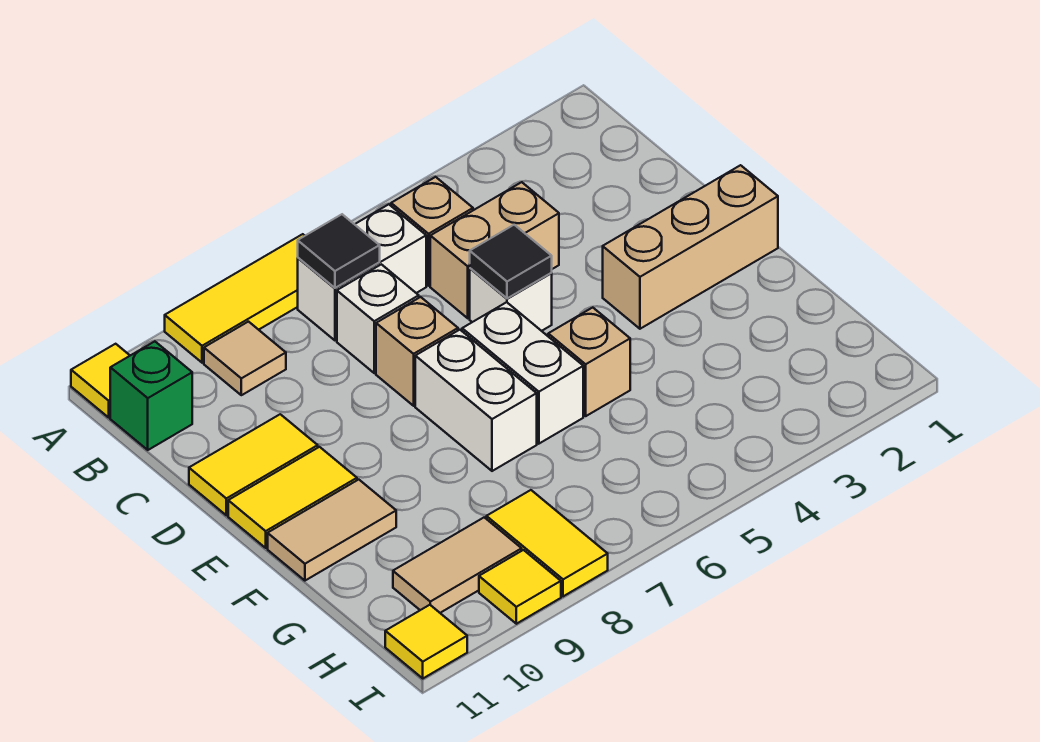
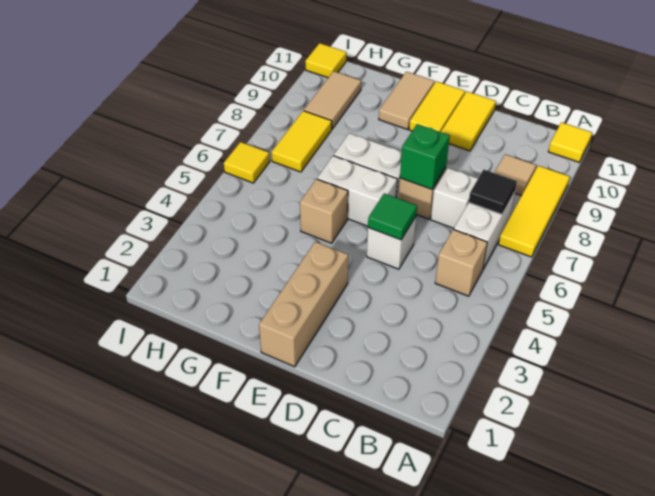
green brick B11 level 1 -> green brick D7 level 2
tan brick C4:C5 level 1 -> none
black tile D5 level 2 -> green tile D5 level 2
yellow tile H8:I8 level 1 -> yellow tile H7:H8 level 1
yellow tile I9 level 1 -> yellow tile I6 level 1

